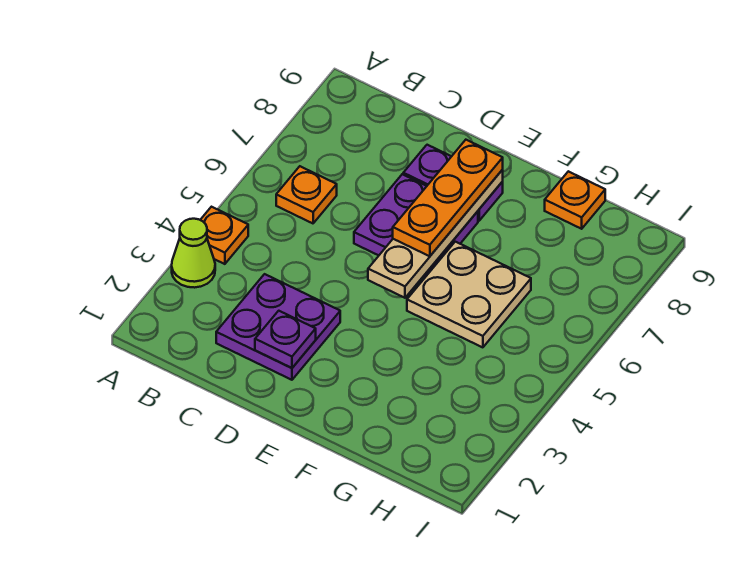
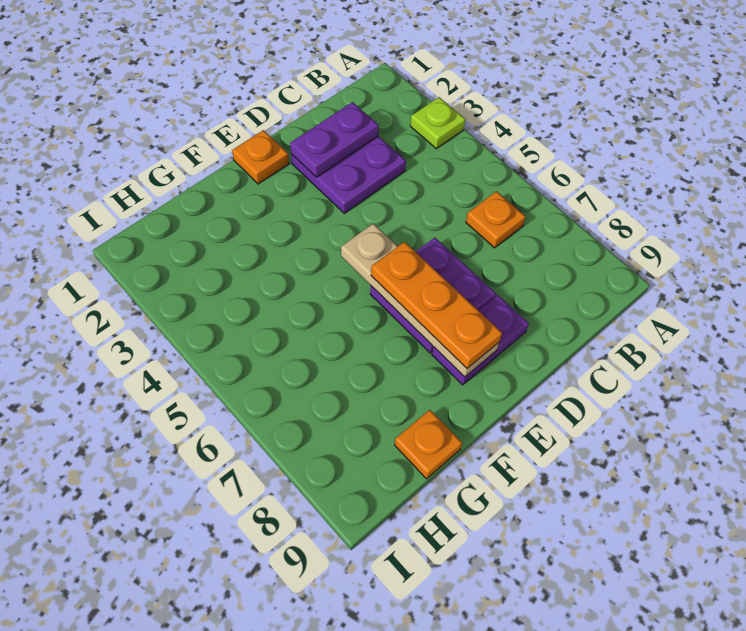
lime cone A3 level 1 -> lime plate A3 level 1
orange plate A4 level 1 -> orange plate E1 level 1
purple plate D2 level 2 -> purple plate C2:D2 level 2
tan plate F5:G6 level 1 -> none

